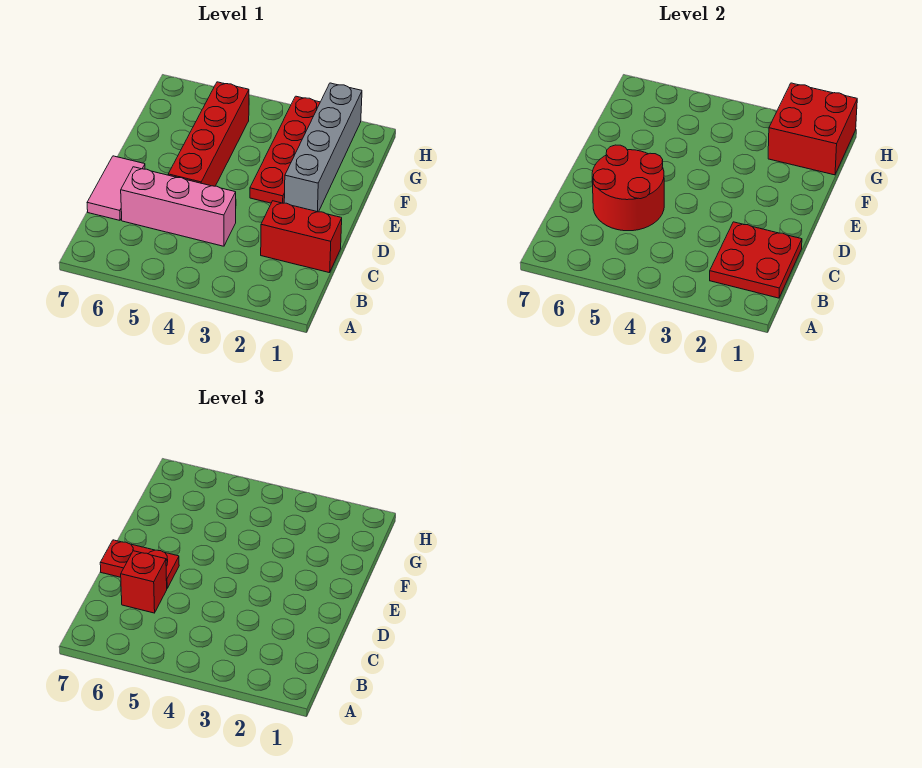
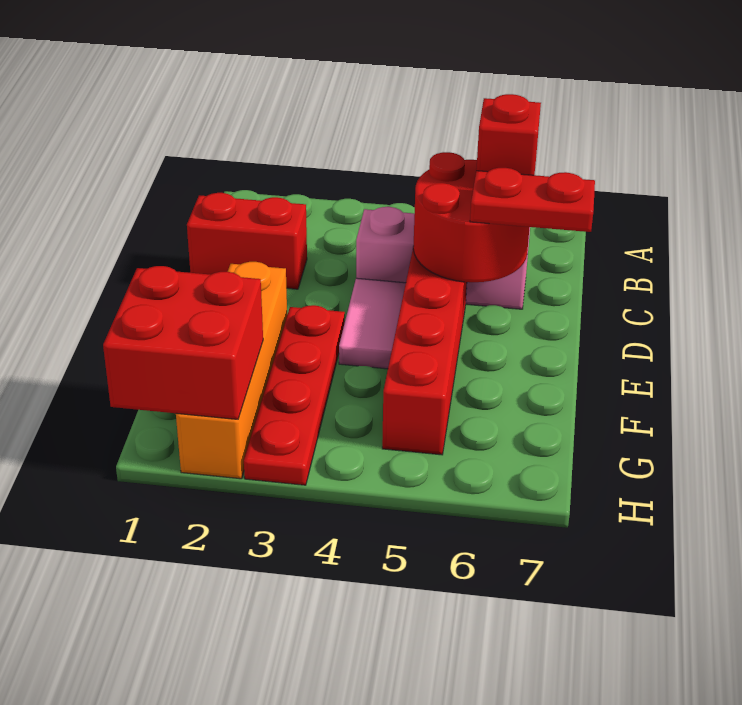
red plate B1:C2 level 2 -> none
pink tile C7:D7 level 1 -> pink tile D4:E4 level 1
grey brick E2:H2 level 1 -> orange brick E2:H2 level 1

